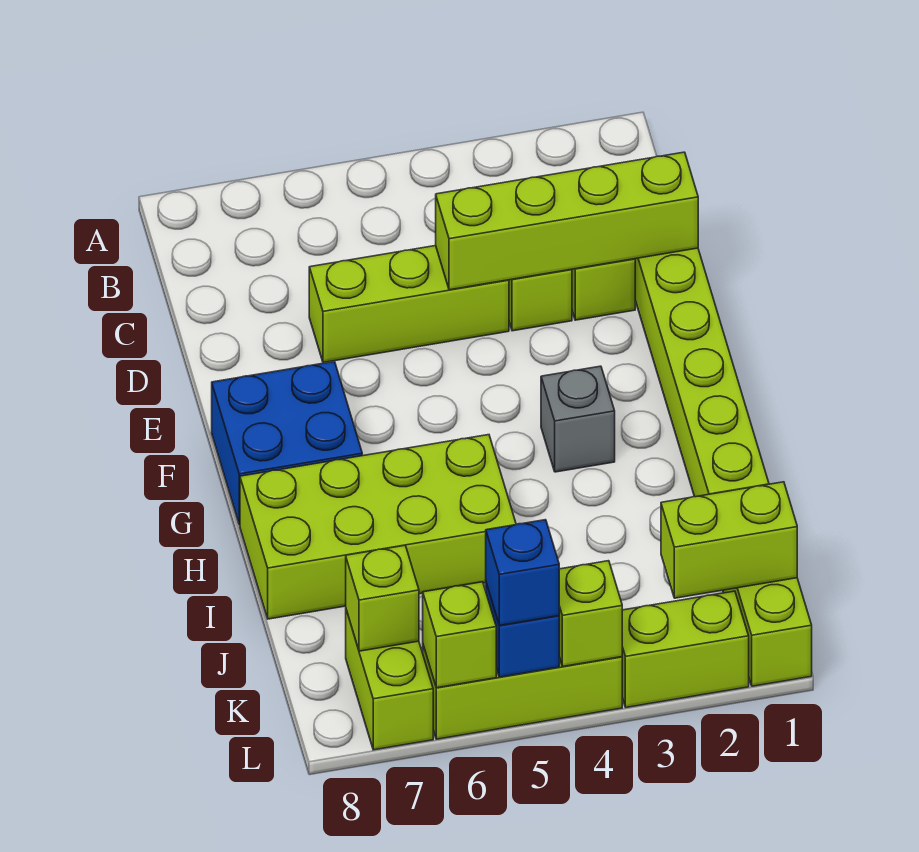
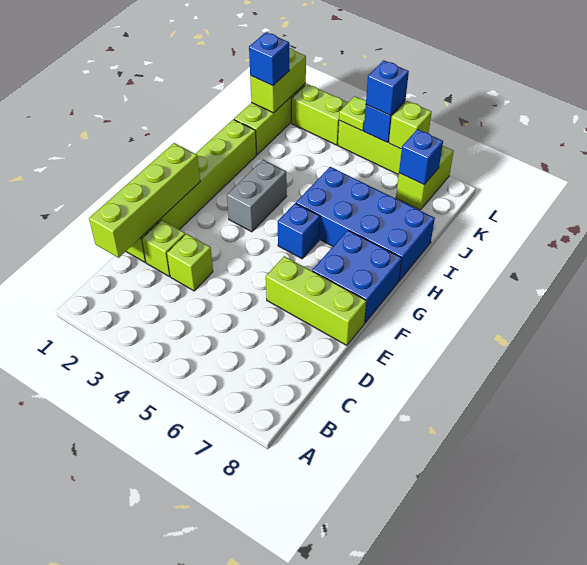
lime brick D1:D4 level 2 -> lime brick C1:F1 level 2
lime brick D4:D6 level 1 -> lime brick E6:E8 level 1
grey brick G3 level 1 -> grey brick G3:H3 level 1
none -> blue brick G5 level 1
lime brick H5:I8 level 1 -> blue brick H5:I8 level 1
lime brick K1:K2 level 2 -> lime brick K1:L1 level 2
none -> blue brick K1 level 3
lime brick K7 level 2 -> blue brick K7 level 2
lime brick L4 level 2 -> lime plate L4 level 2

